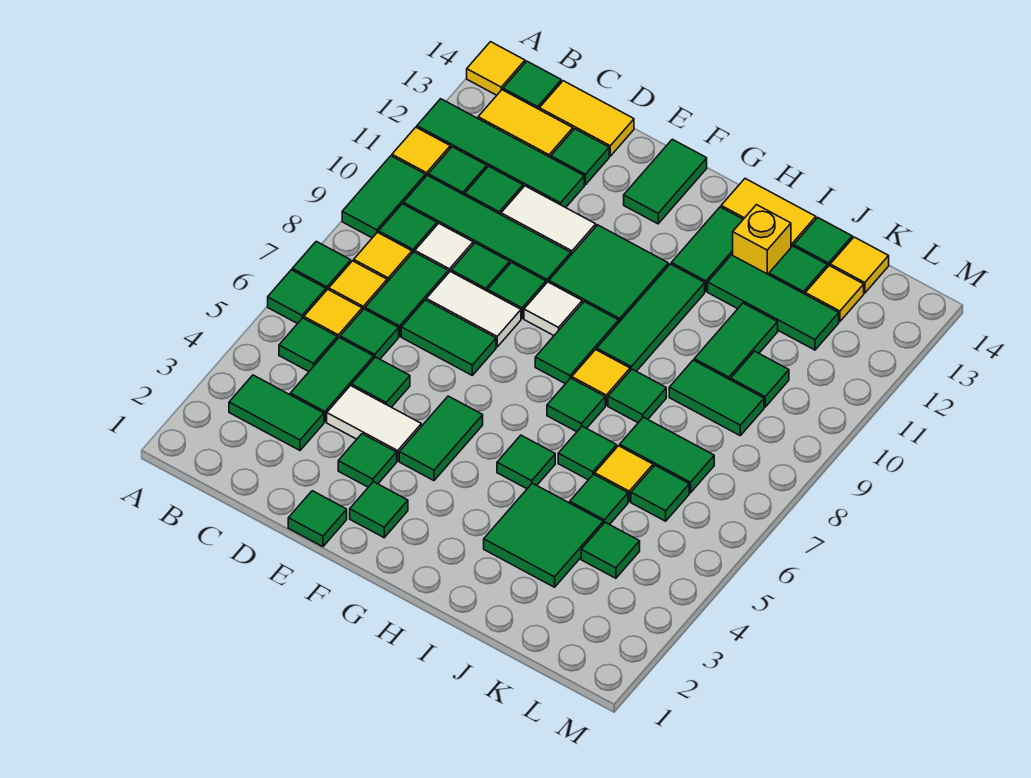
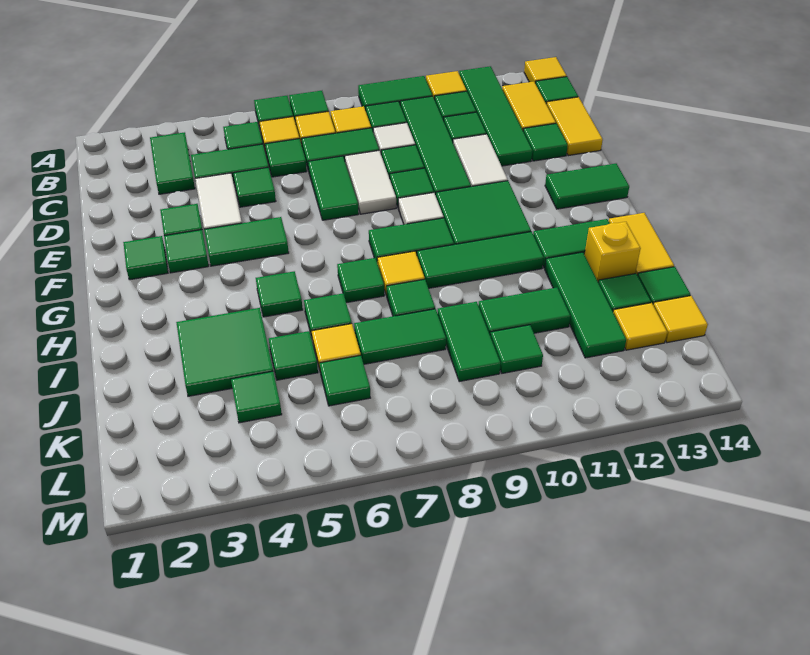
green tile E1 level 1 -> green tile F3 level 1
green tile J7:K7 level 1 -> green tile J7:J8 level 1

